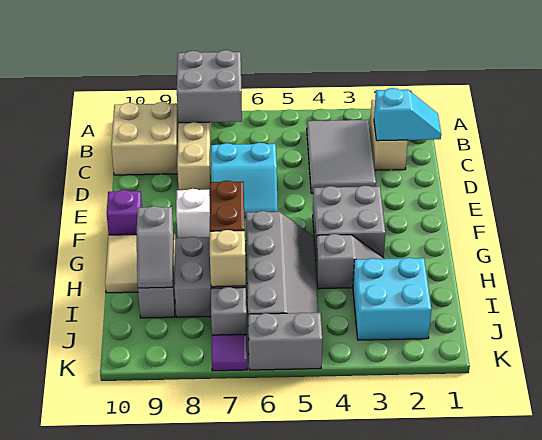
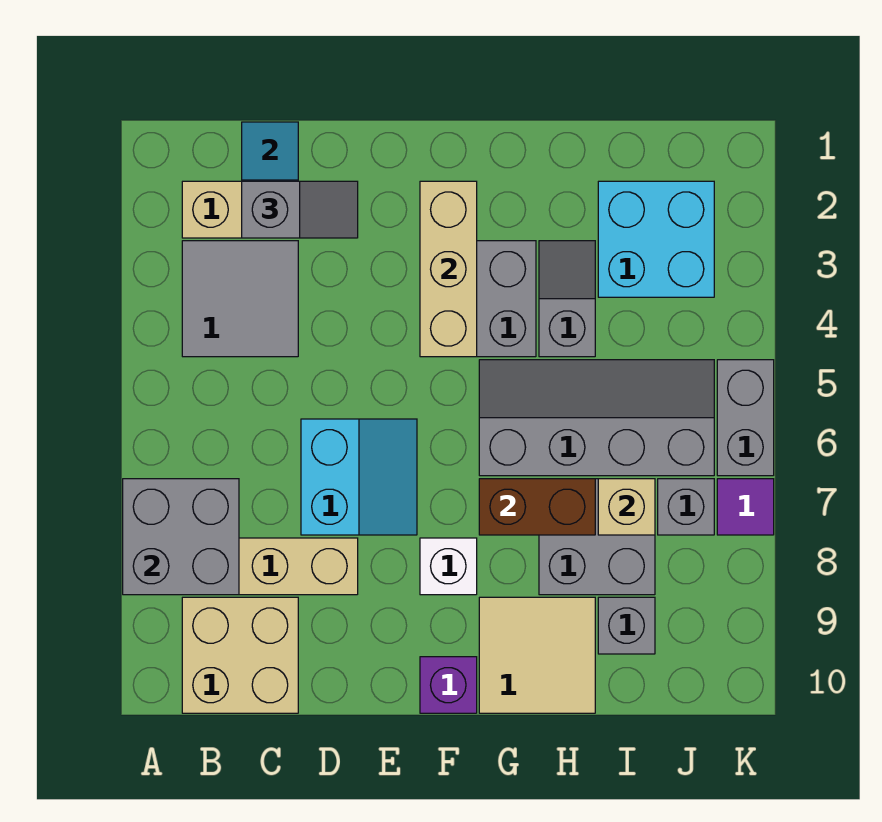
grey tile B3:D4 level 1 -> grey tile B3:C4 level 1
none -> tan brick F2:F4 level 2
grey slope H9:I9 level 2 top H -> grey slope C2:D2 level 3 top C

